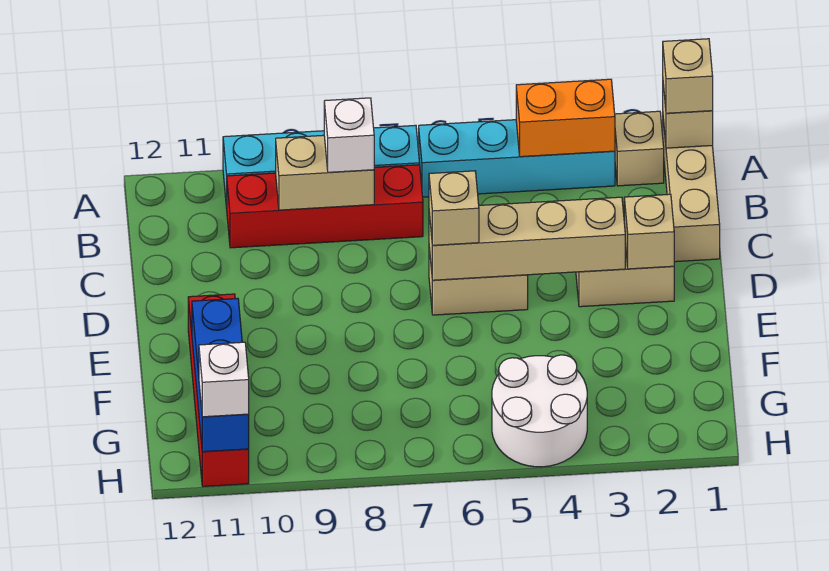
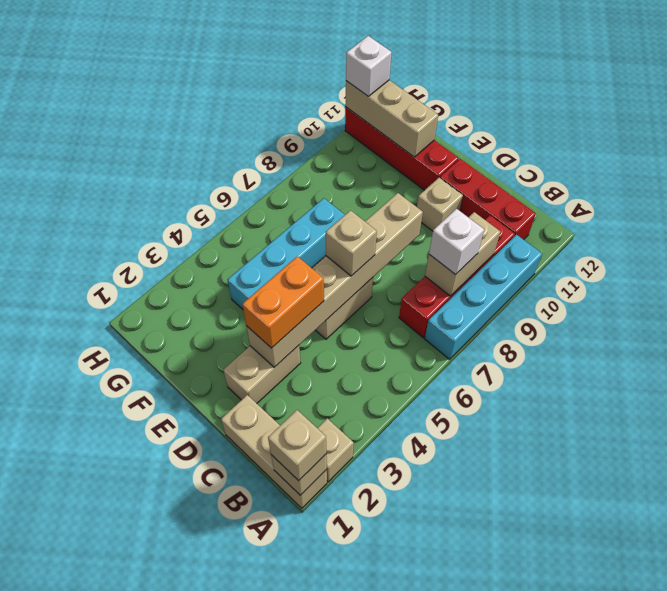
cyan brick A3:A6 level 1 -> cyan brick F4:F7 level 1
orange brick A3:A4 level 2 -> orange brick D3:D4 level 3
none -> red brick B11:D11 level 1
tan brick D2 level 2 -> tan brick D10 level 1
tan brick D3:D6 level 2 -> tan brick D3:D8 level 2
blue brick F11:H11 level 2 -> tan brick F11:H11 level 2
white round brick G4:H5 level 1 -> none

